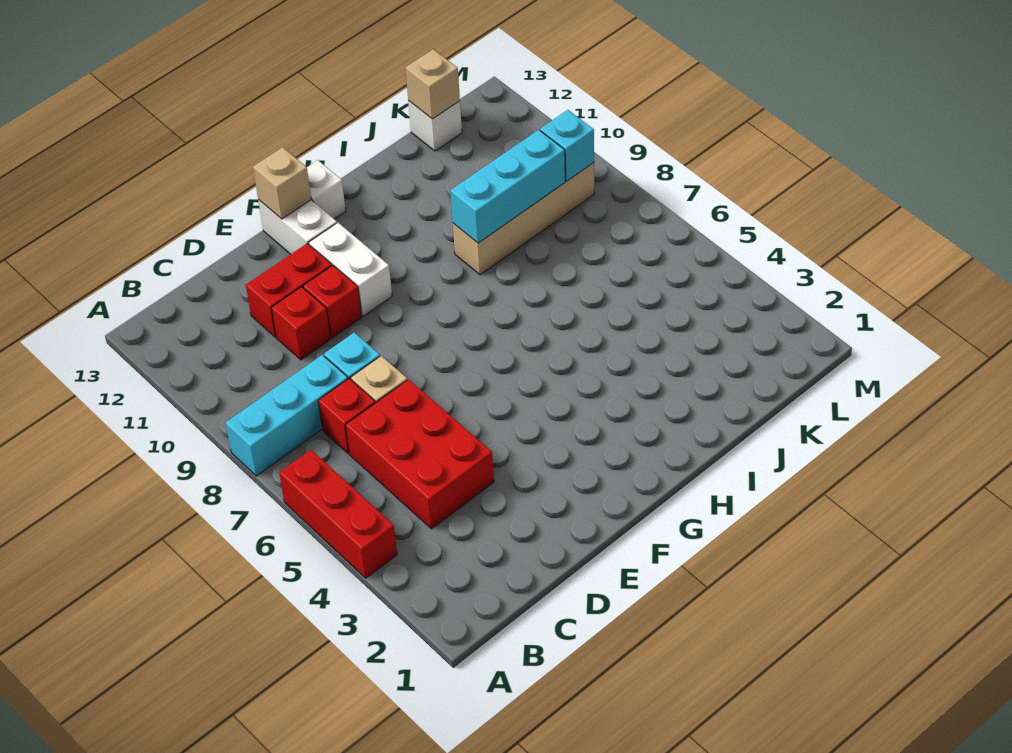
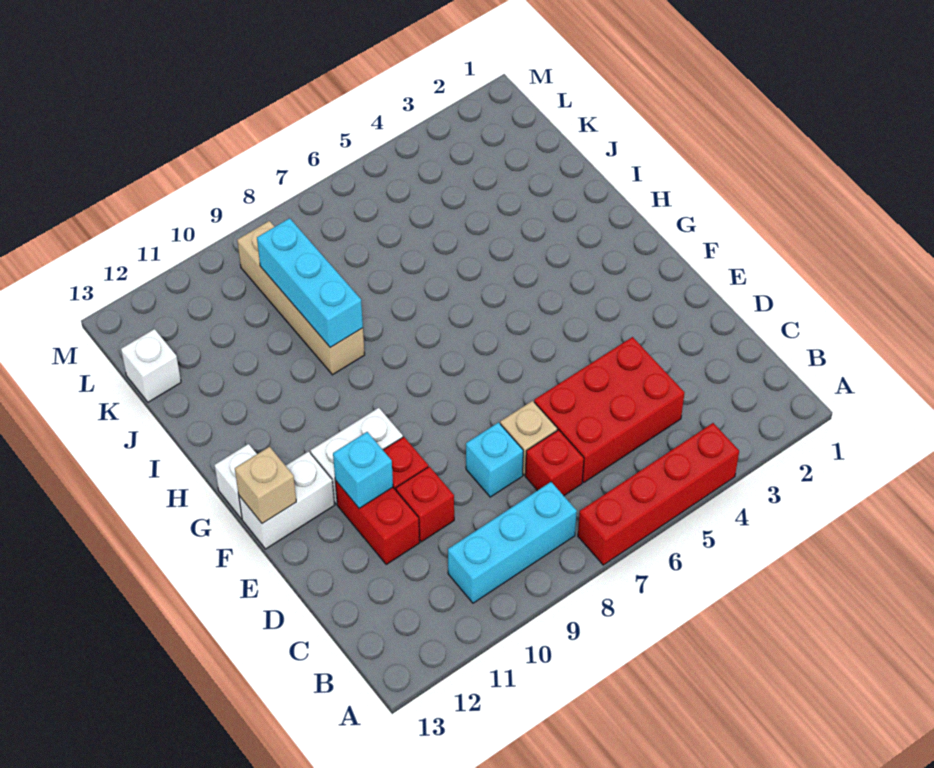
red brick A4:A6 level 1 -> red brick A4:A7 level 1
cyan brick A8:C8 level 1 -> cyan brick B8:B10 level 1
tan brick K13 level 2 -> none
cyan brick L9 level 2 -> cyan brick E11 level 2

